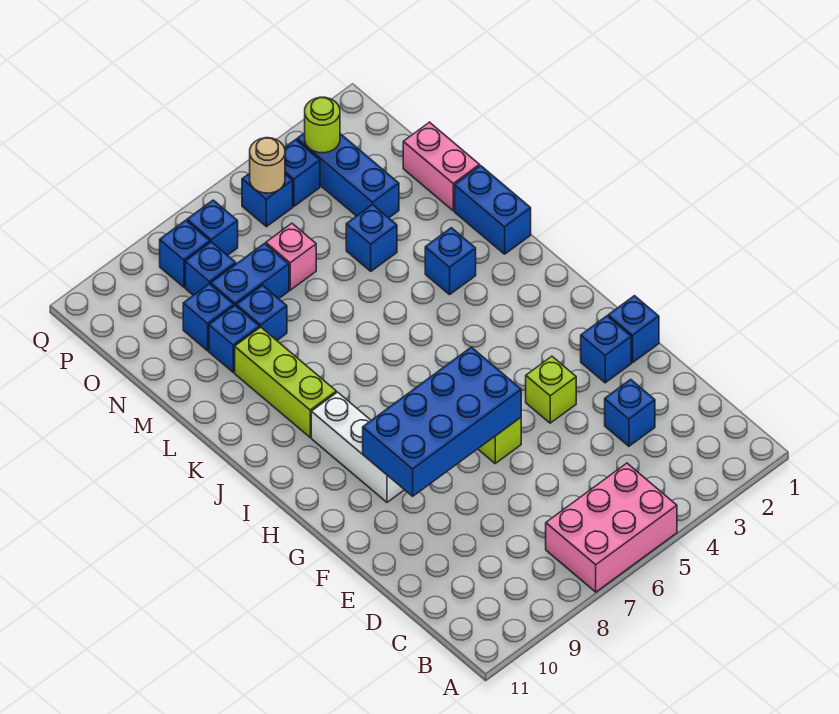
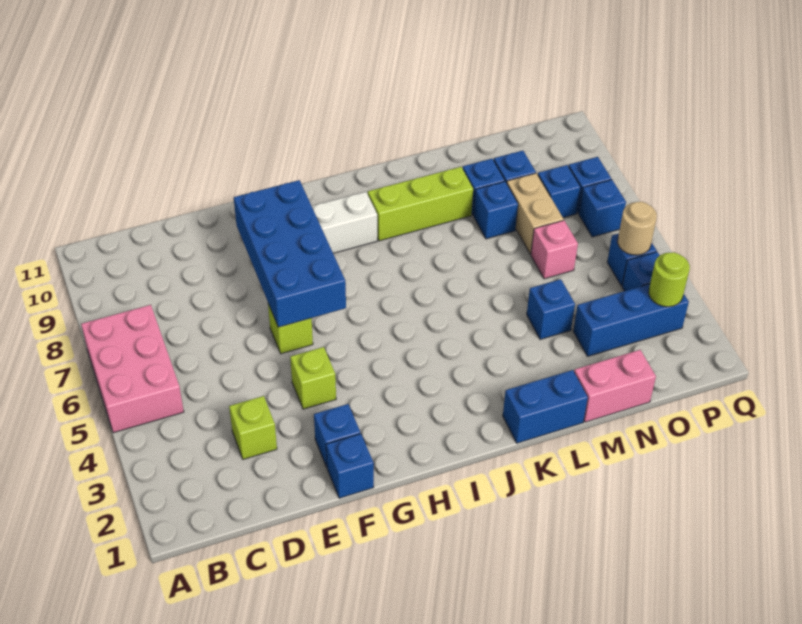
blue brick D3 level 1 -> lime brick D3 level 1
blue brick K3 level 1 -> none
blue brick N7:N8 level 1 -> tan brick N7:N8 level 1

